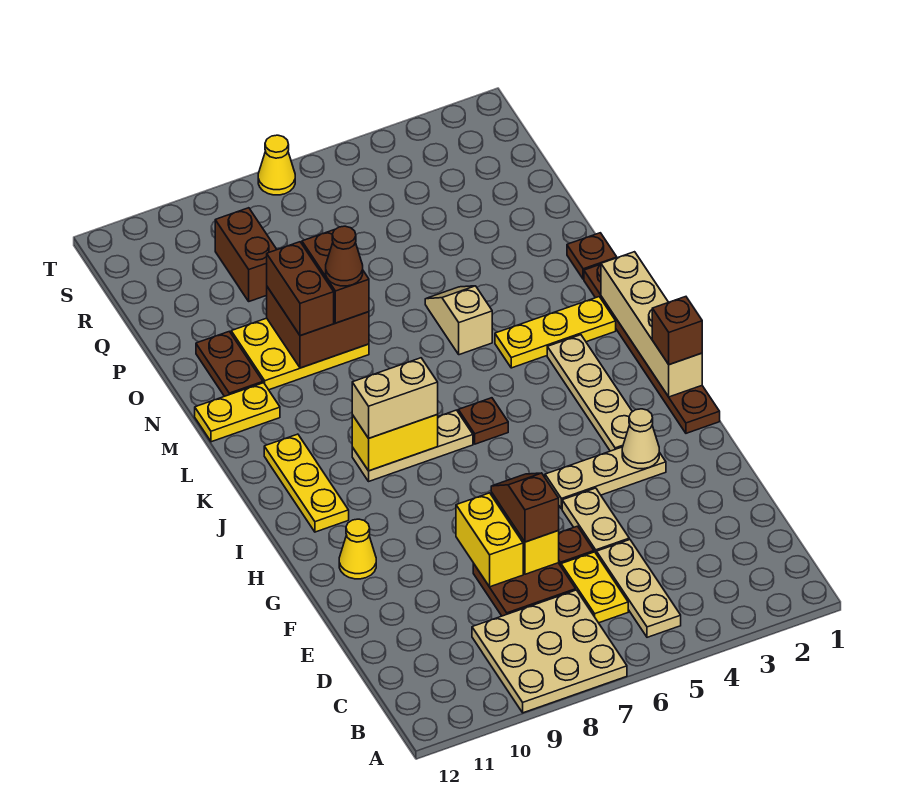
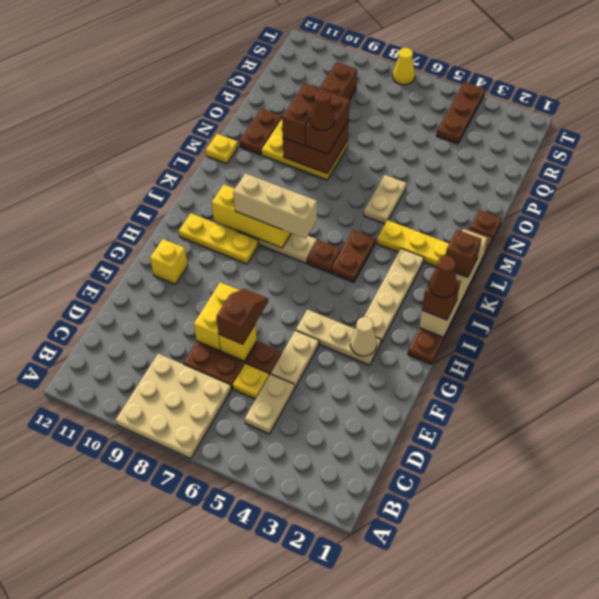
tan plate B5:D5 level 1 -> tan plate C5:D5 level 1
yellow plate C6:D6 level 1 -> yellow plate D6 level 1
yellow cone G11 level 1 -> yellow brick G11 level 1
none -> brown cone I1 level 4
yellow plate I11:K11 level 1 -> yellow plate I9:I11 level 1
none -> brown plate J5:K5 level 1
yellow brick J8:J9 level 2 -> yellow brick J8:J10 level 2
tan brick J8:J9 level 3 -> tan brick J7:J9 level 3
none -> brown brick K1 level 3
tan slope M5:N5 level 1 top M -> tan plate M5:N5 level 1
yellow plate M11:M12 level 1 -> yellow plate M12 level 1
none -> brown plate R4:T4 level 1

